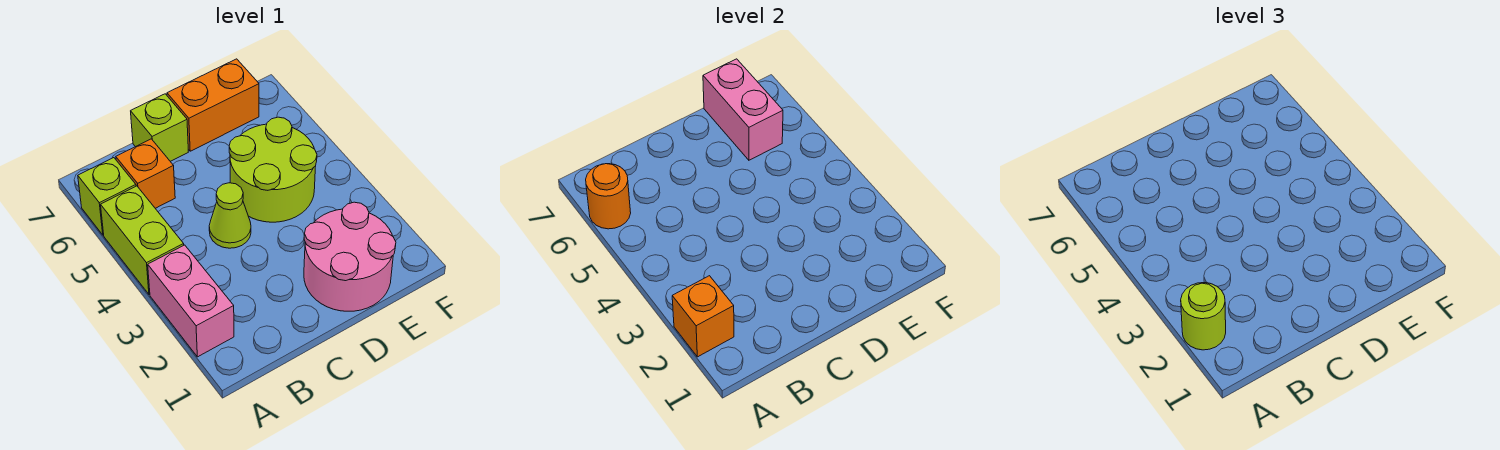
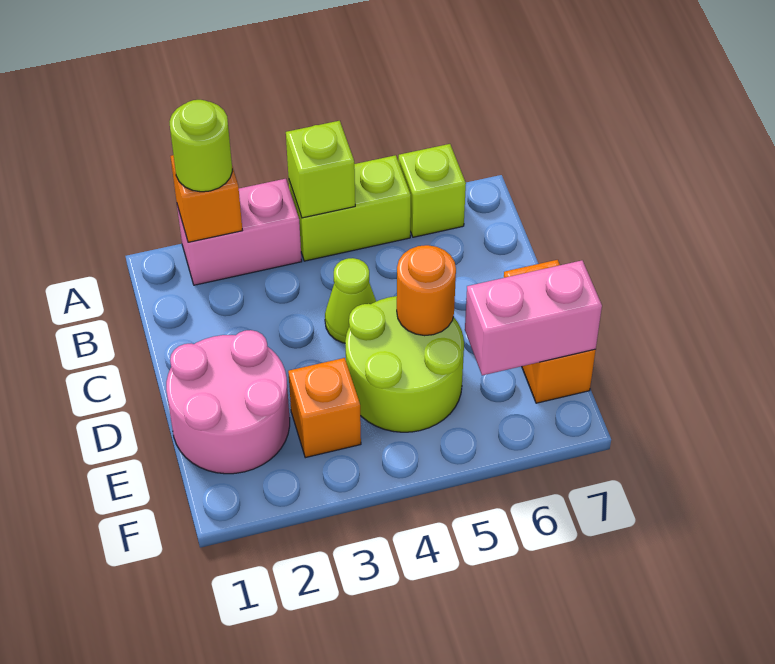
orange round brick A6 level 2 -> orange round brick D5 level 2
orange brick B6 level 1 -> orange brick E3 level 1
lime brick C7 level 1 -> lime brick A4 level 2

